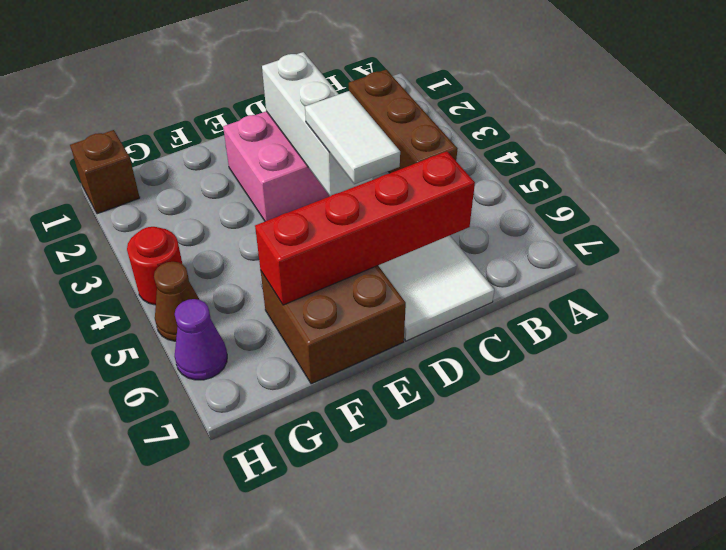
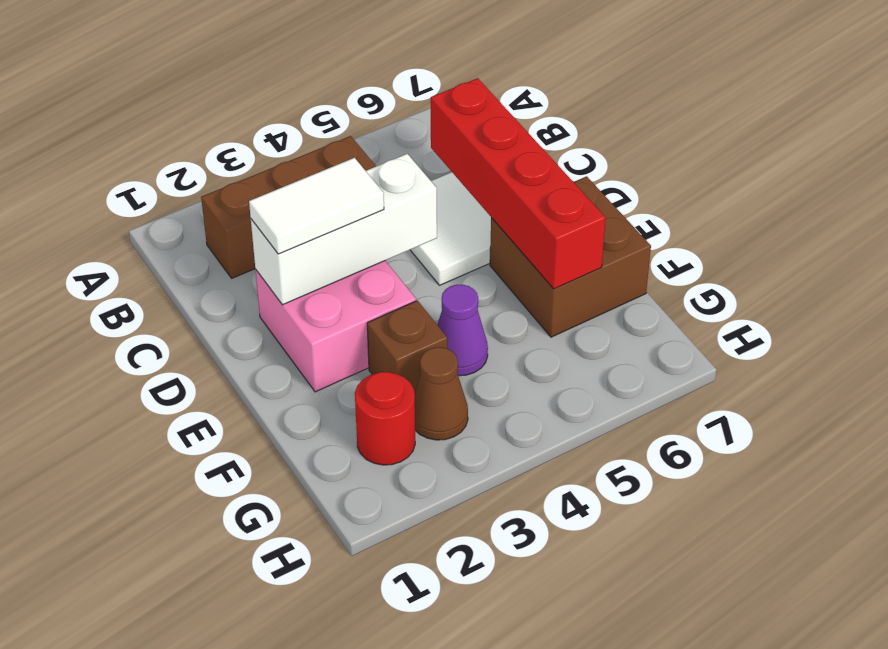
white tile D4:D5 level 3 -> white tile D2:D3 level 3
brown brick H1 level 1 -> brown brick F3 level 1
red round brick H4 level 1 -> red round brick G2 level 1
brown cone H5 level 1 -> brown cone G3 level 1
purple cone H6 level 1 -> purple cone F4 level 1

